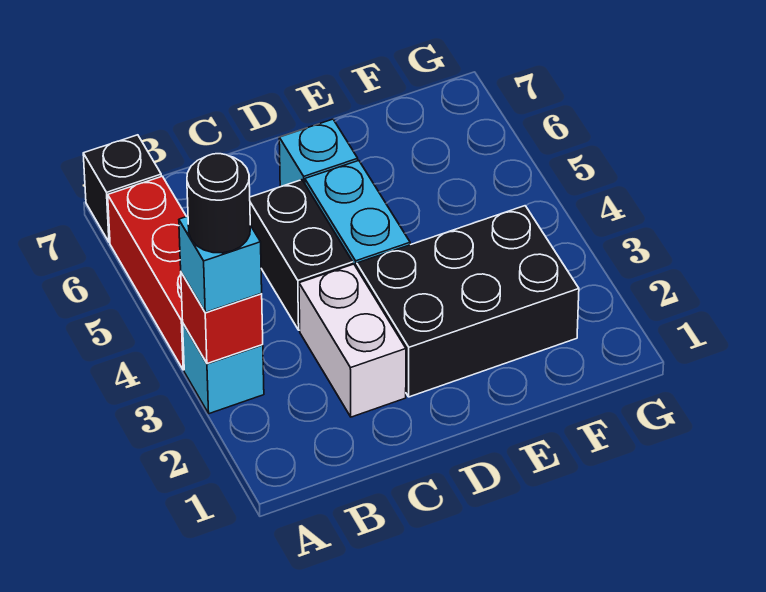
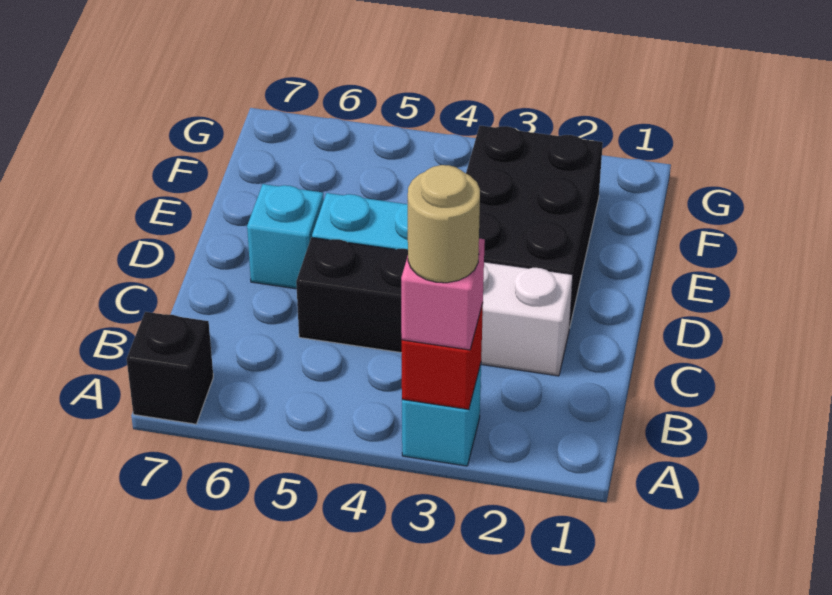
cyan brick A3 level 3 -> pink brick A3 level 3
black round brick A3 level 4 -> tan round brick A3 level 4
red brick A4:A6 level 1 -> none

